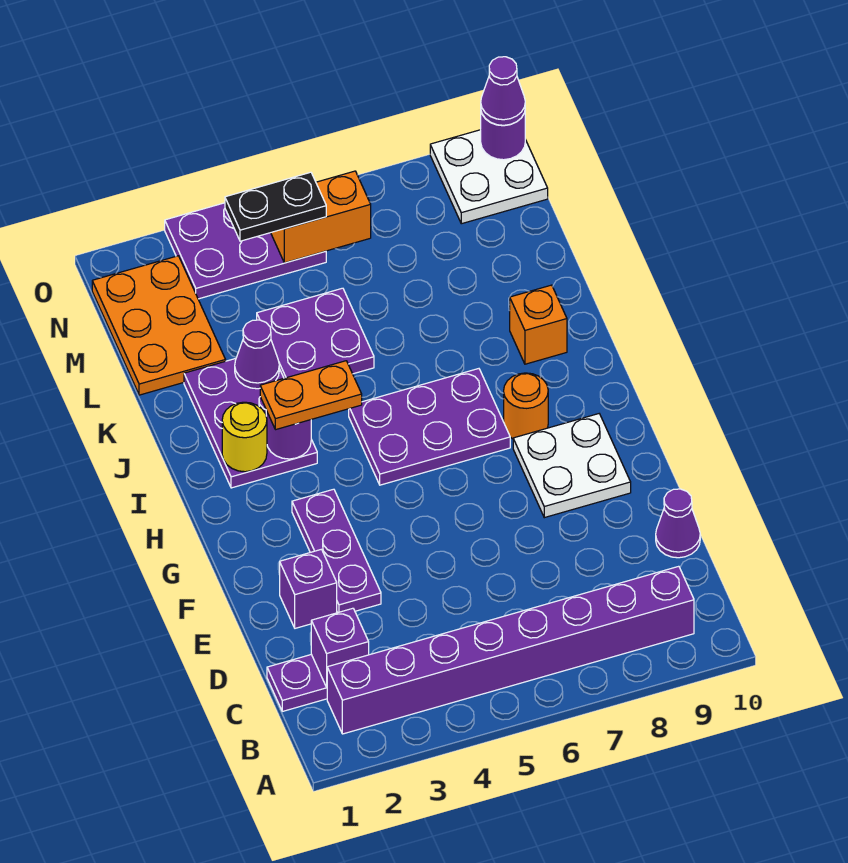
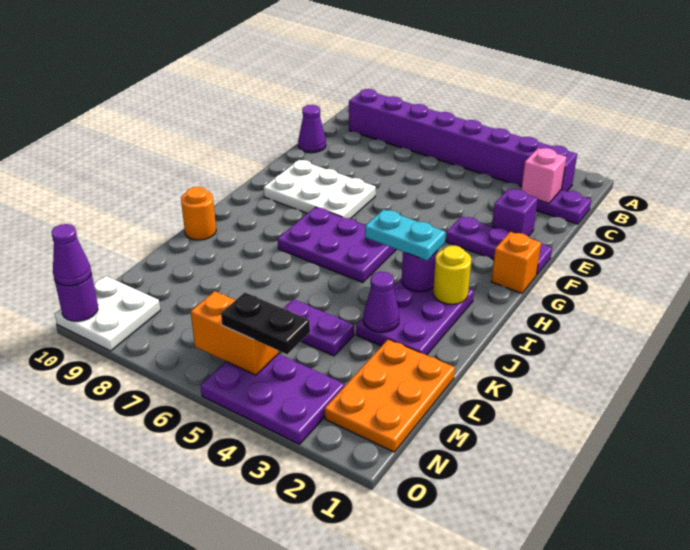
purple brick C2 level 2 -> pink brick C2 level 2
purple plate E3:G3 level 1 -> purple plate F1:F3 level 1
white plate F8:G9 level 1 -> white plate F7:G9 level 1
orange round brick H8 level 1 -> orange round brick J10 level 1
orange plate I3:I4 level 3 -> cyan plate I3:I4 level 3
orange brick J9 level 1 -> orange brick G1 level 1
purple plate K4:L5 level 1 -> purple plate L4:L5 level 1

